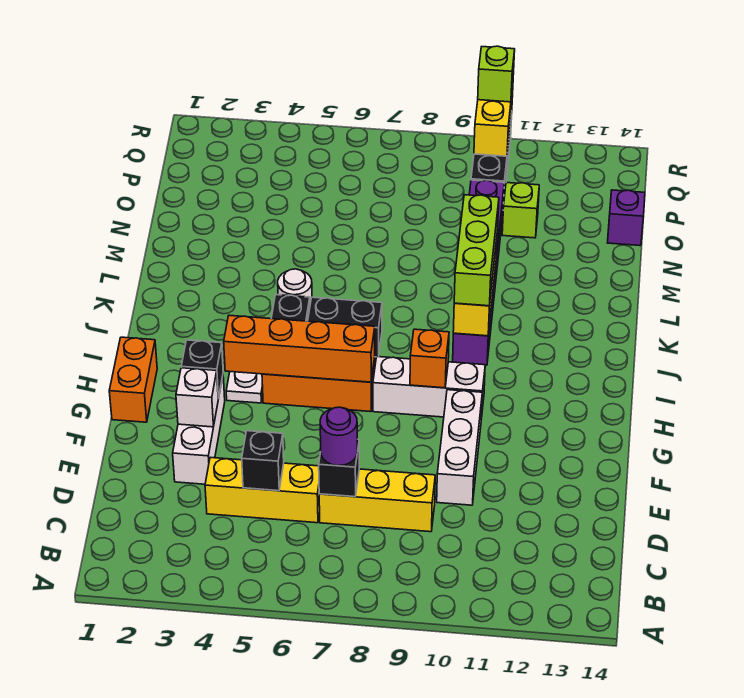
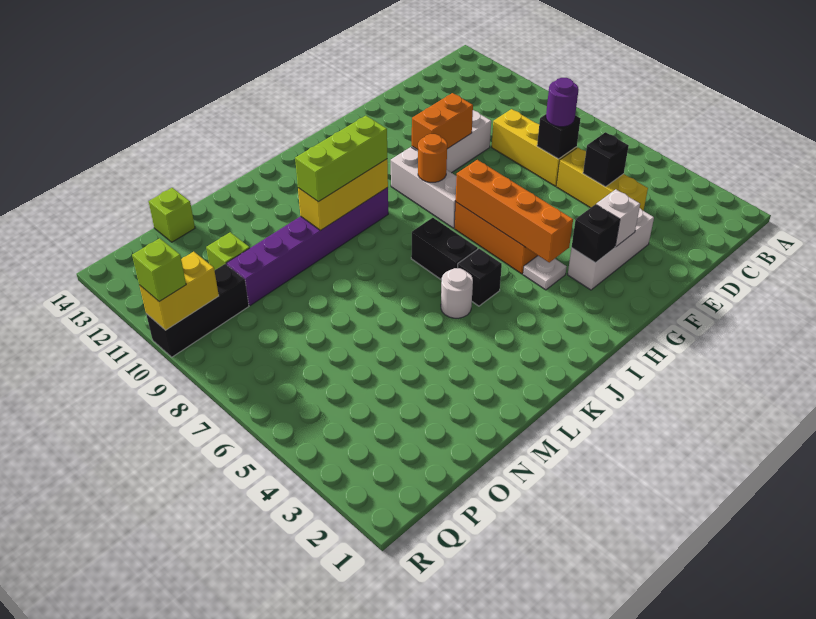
orange brick G1:H1 level 1 -> orange brick F10:G10 level 2
orange brick H9 level 2 -> orange round brick H9 level 2
purple brick O14 level 1 -> lime brick O14 level 1

